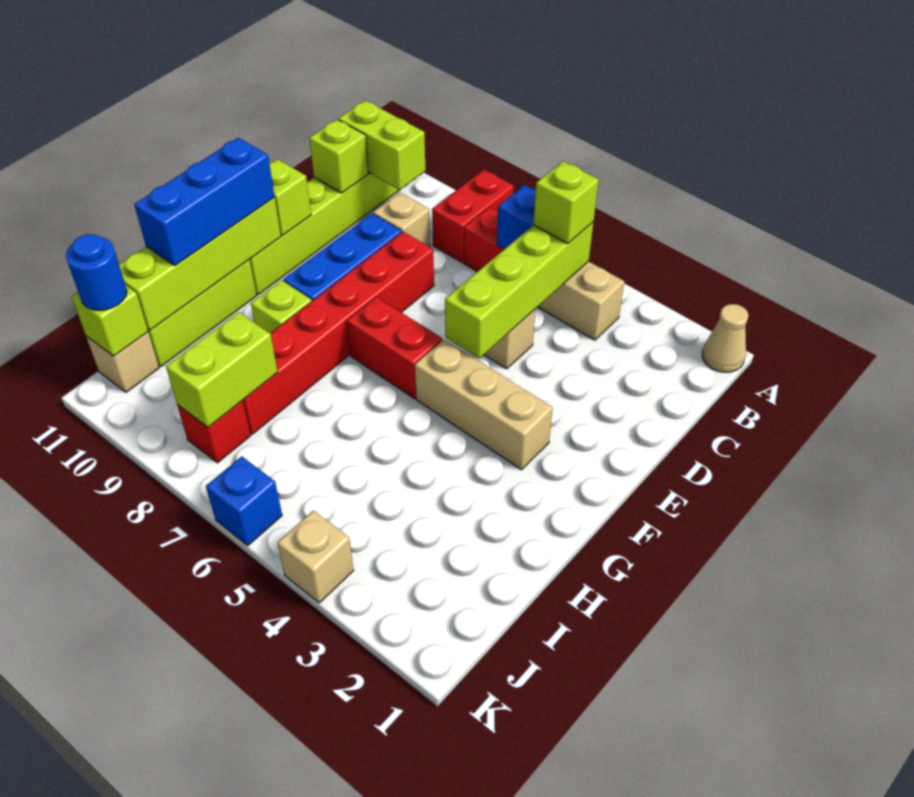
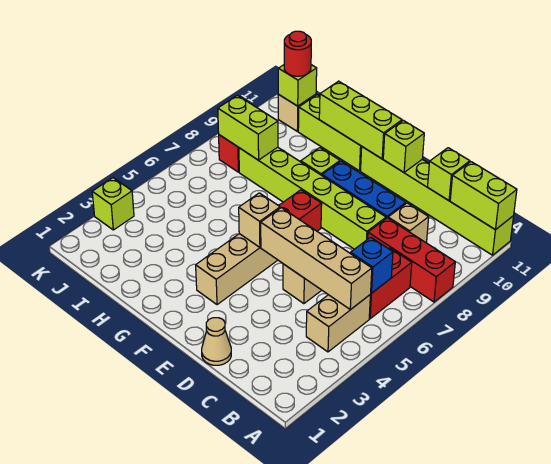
tan cone A1 level 1 -> tan cone D1 level 1
red brick A8:B8 level 1 -> red brick A8:C8 level 1
lime brick B5:E5 level 2 -> tan brick B5:E5 level 2
lime brick B5 level 3 -> lime brick K3 level 1
lime brick B10:B11 level 2 -> lime brick A11:B11 level 2
red brick D8:I8 level 1 -> lime brick D8:I8 level 1
lime brick F11:I11 level 2 -> lime brick F11:H11 level 2
blue brick F11:H11 level 3 -> none
blue round brick J11 level 3 -> red round brick J11 level 3
tan brick K4 level 1 -> tan brick F5 level 2
blue brick K6 level 1 -> none

